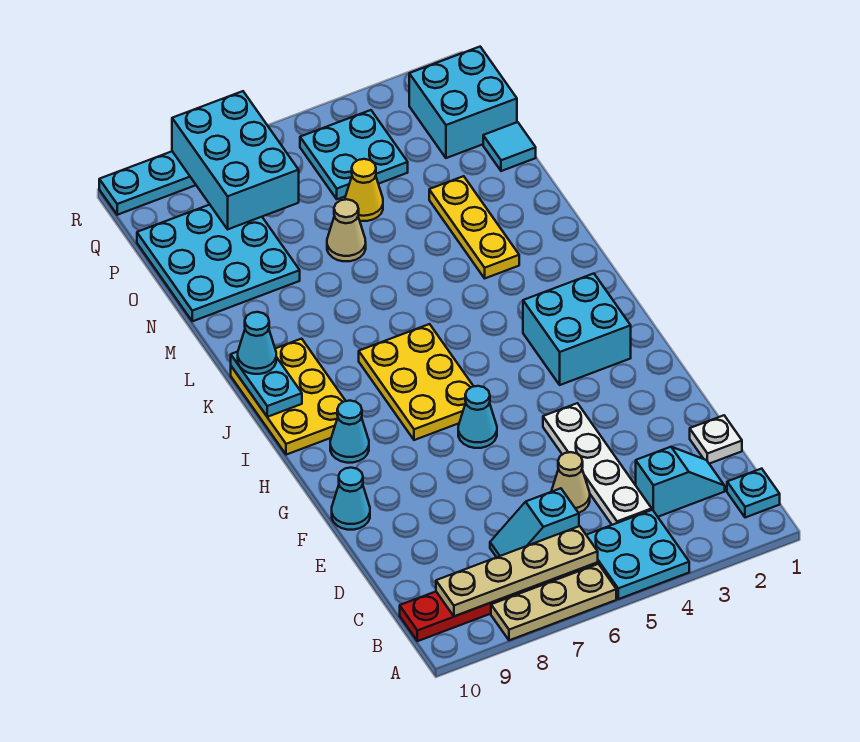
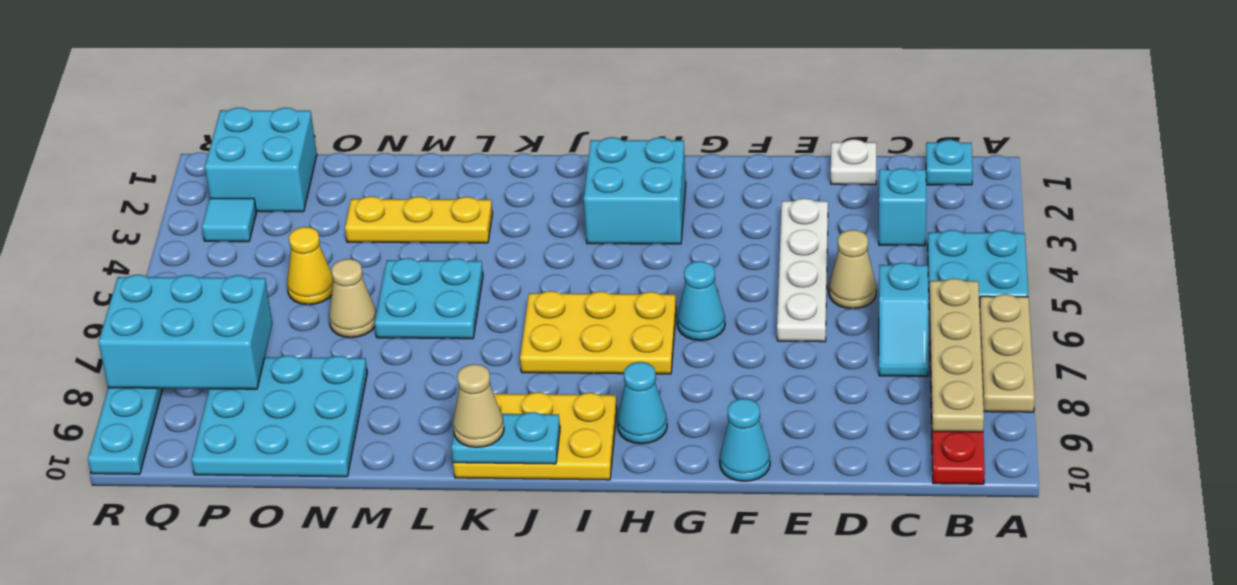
white plate C4:F4 level 1 -> white plate E3:E6 level 1
cyan cone K10 level 3 -> tan cone K10 level 3
cyan tile O1 level 1 -> cyan tile Q3 level 1
cyan plate P4:Q5 level 1 -> cyan plate L5:M6 level 1

